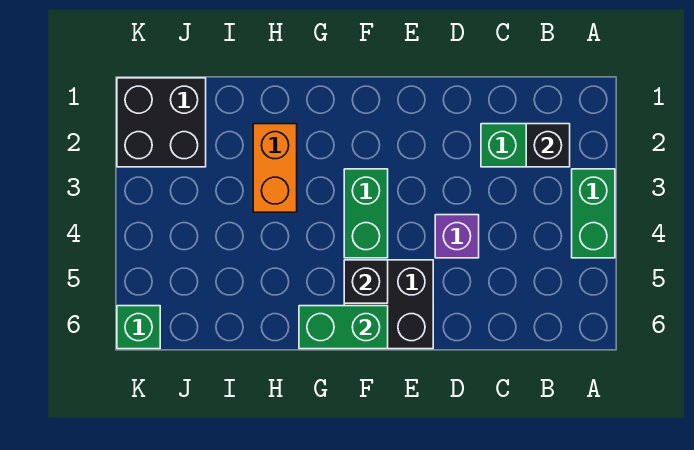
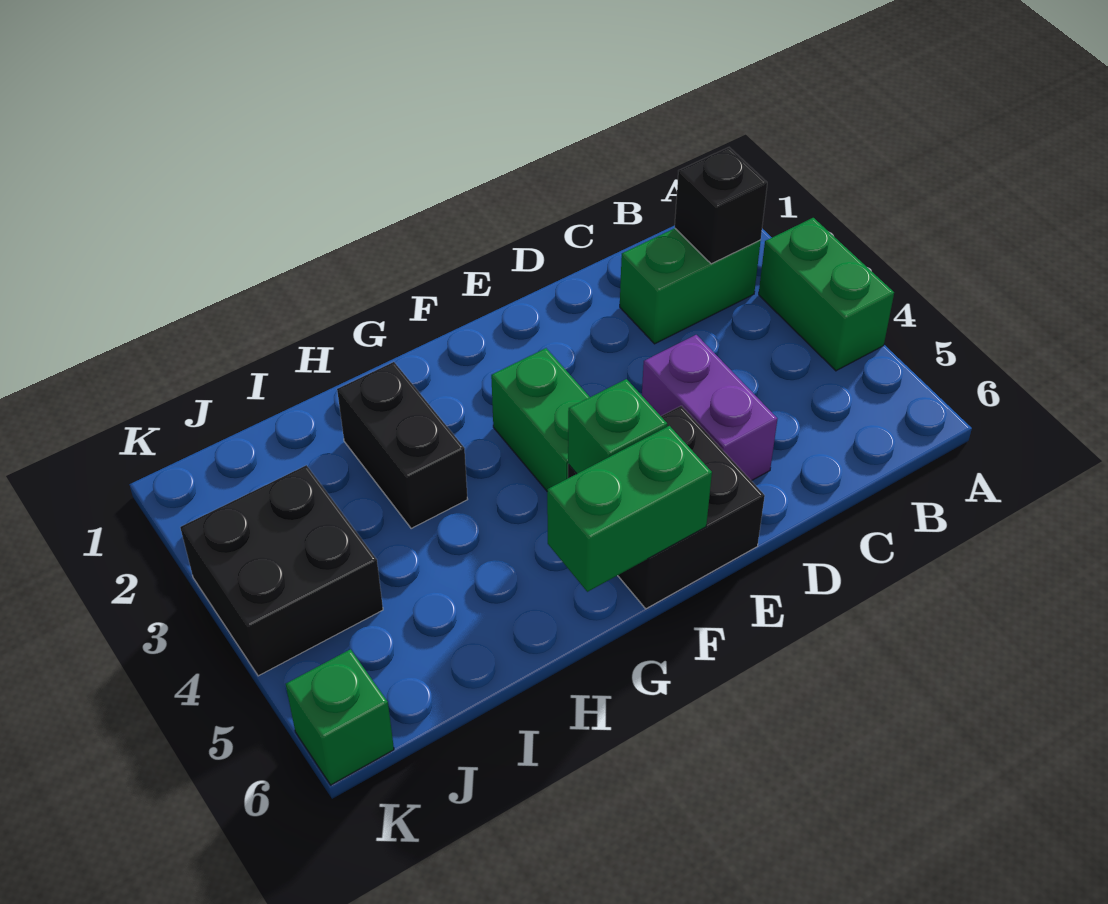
purple brick D4 level 1 -> purple brick D4:D5 level 1
black brick F5 level 2 -> green brick F5 level 2
orange brick H2:H3 level 1 -> black brick H2:H3 level 1
black brick J1:K2 level 1 -> black brick J3:K4 level 1

